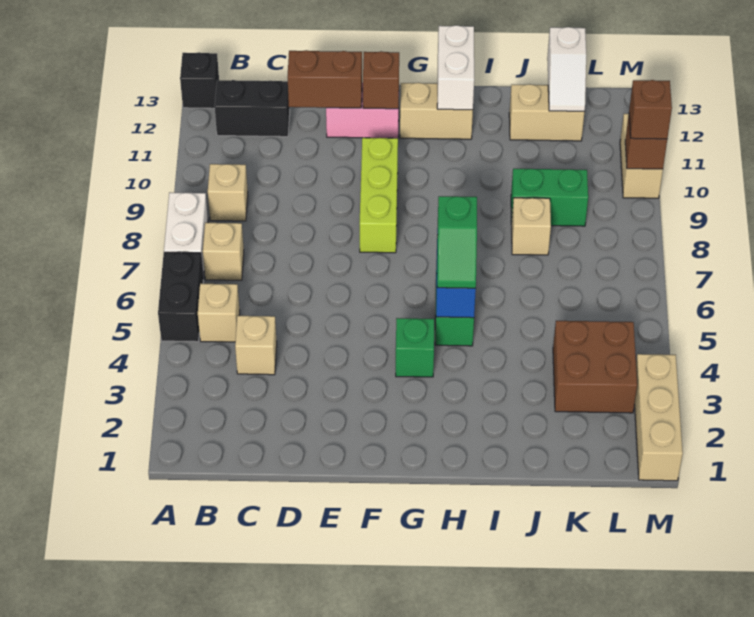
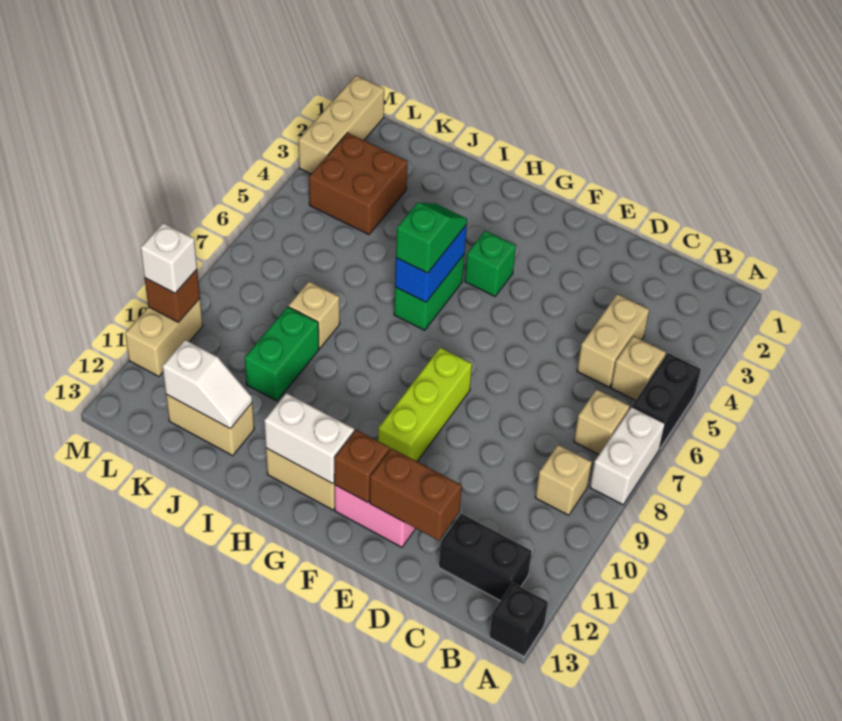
tan brick C4 level 1 -> tan brick C4:C5 level 1
white brick H12:H13 level 2 -> white brick G12:H12 level 2
green brick J9:K9 level 1 -> green brick J9:J10 level 1
white slope K12:K13 level 2 top 13 -> white slope J12:K12 level 2 top K
brown brick M10 level 3 -> white brick M10 level 3

